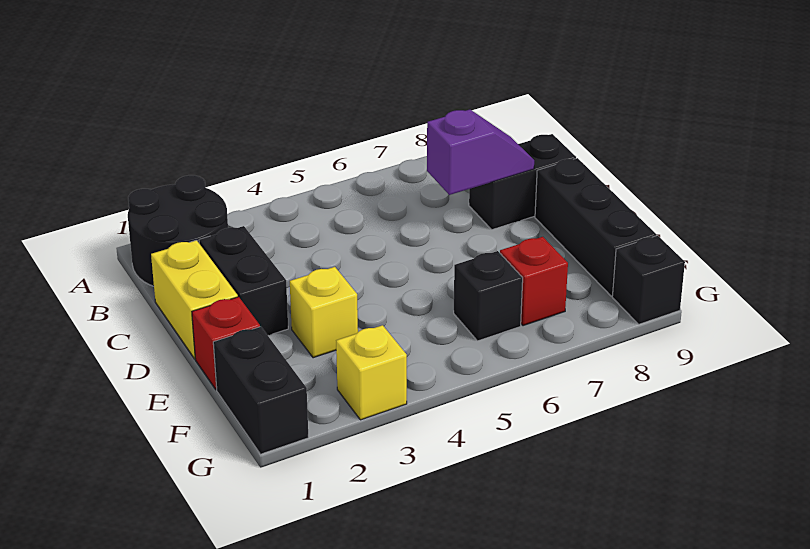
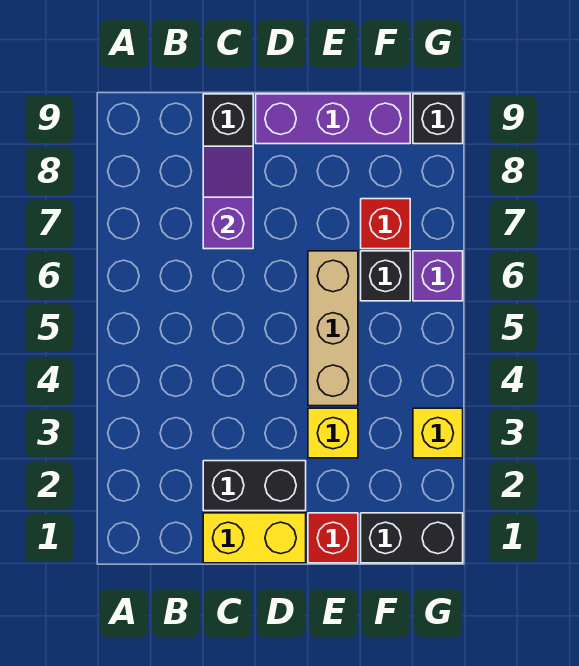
black round brick A1:B2 level 1 -> none
black brick D9:F9 level 1 -> purple brick D9:F9 level 1
none -> tan brick E4:E6 level 1
none -> purple brick G6 level 1

